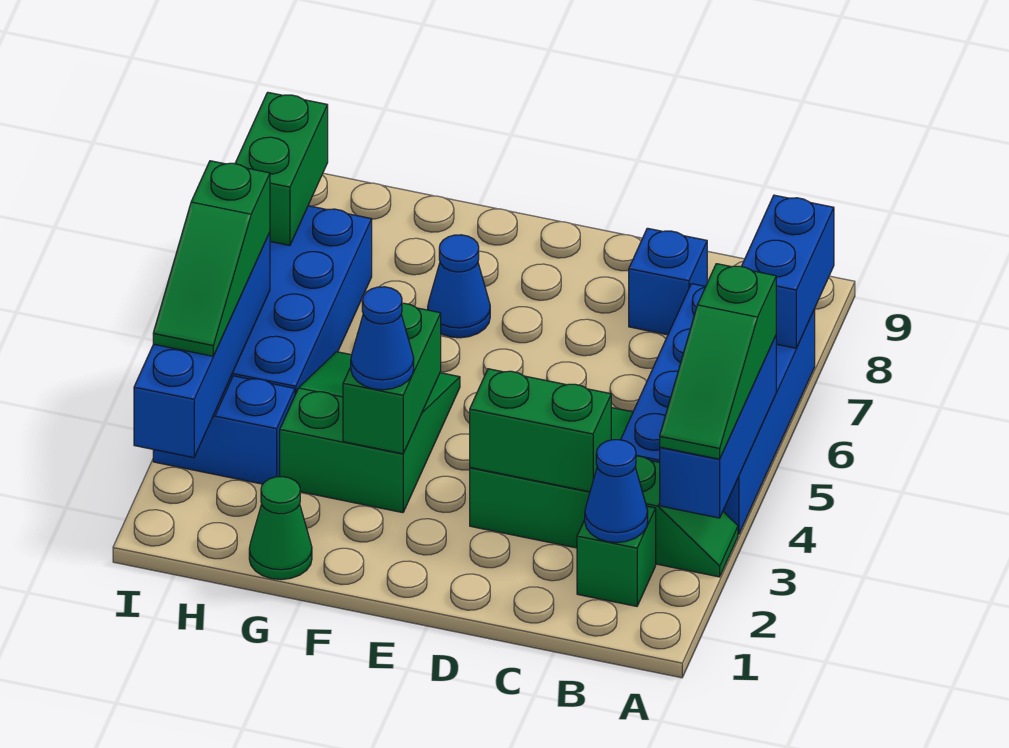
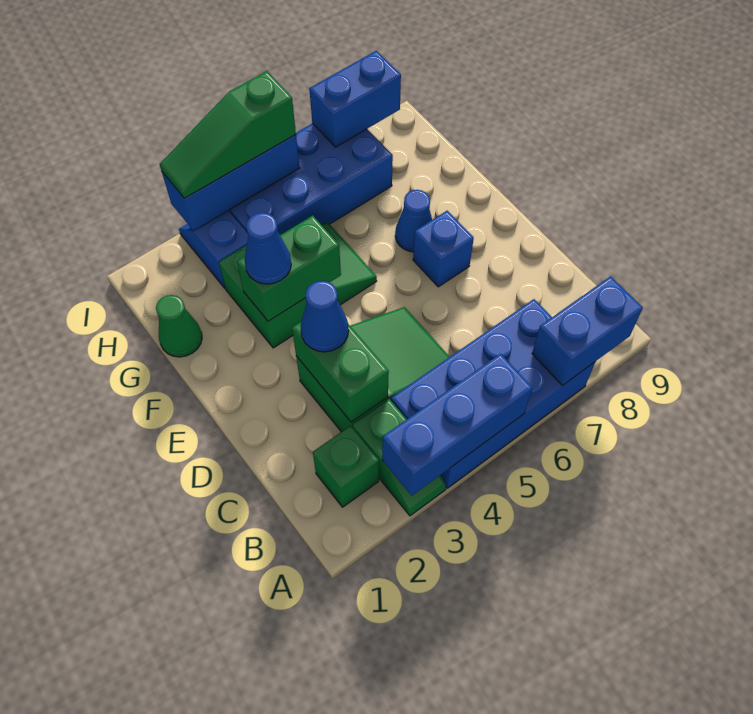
green slope A3:A5 level 3 top 5 -> none
blue cone B2 level 2 -> blue cone D3 level 3
blue brick C8 level 1 -> blue brick E7 level 1
blue brick I2:I5 level 2 -> blue brick I3:I5 level 2
green brick I7:I8 level 2 -> blue brick I7:I8 level 2

